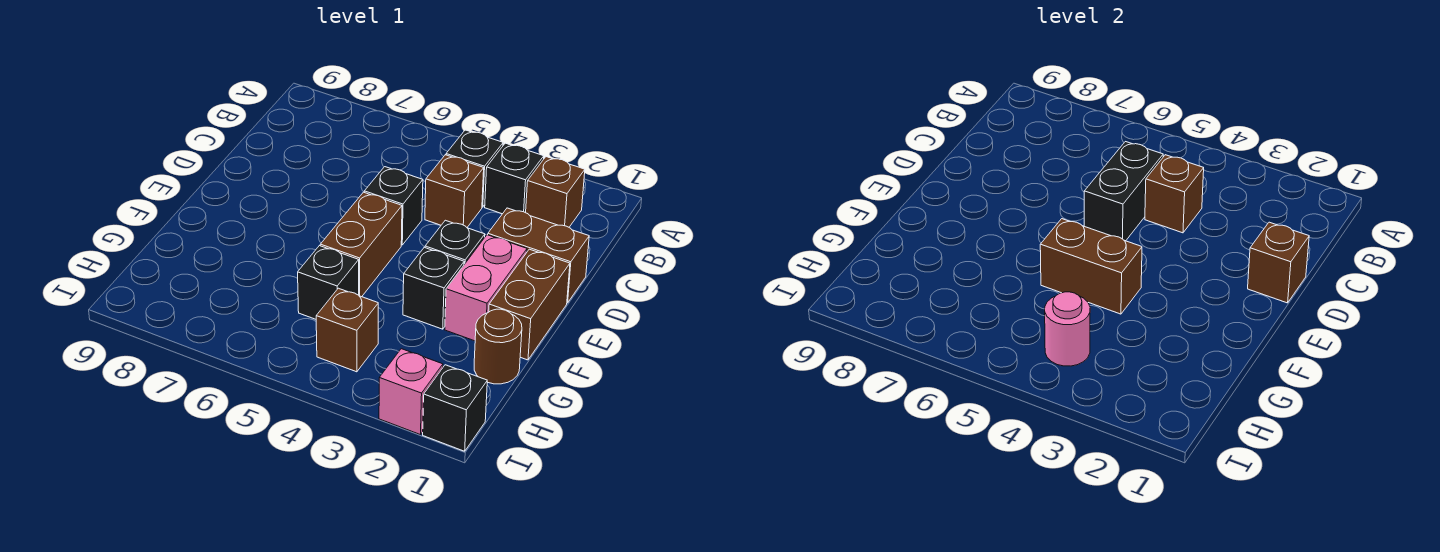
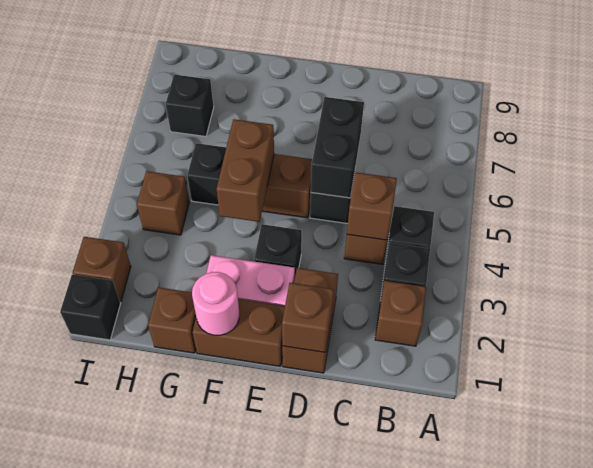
black brick C5:D5 level 2 -> black brick D5:D6 level 2
black brick F3 level 1 -> black brick H7 level 1
brown round brick G1 level 1 -> brown brick G1 level 1
pink round brick H4 level 2 -> pink round brick F1 level 2
pink brick I2 level 1 -> brown brick I2 level 1

